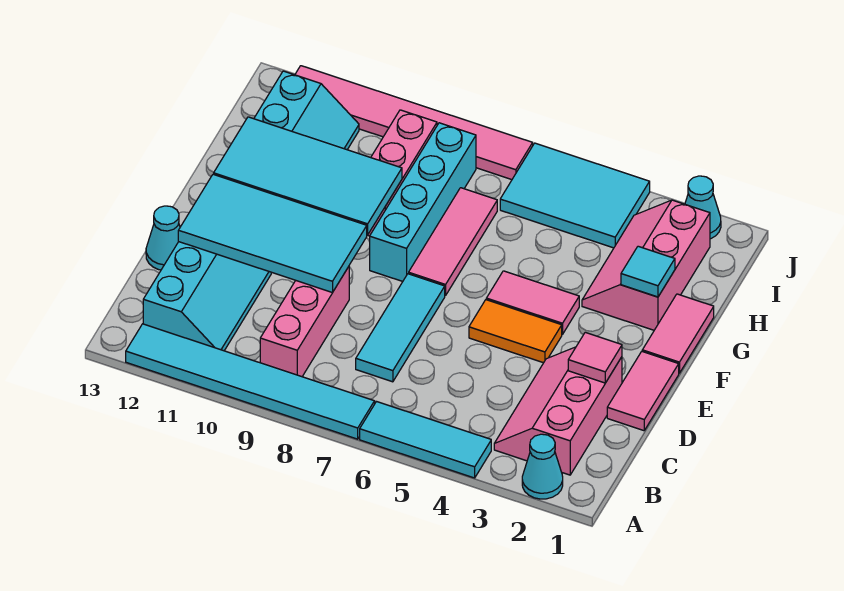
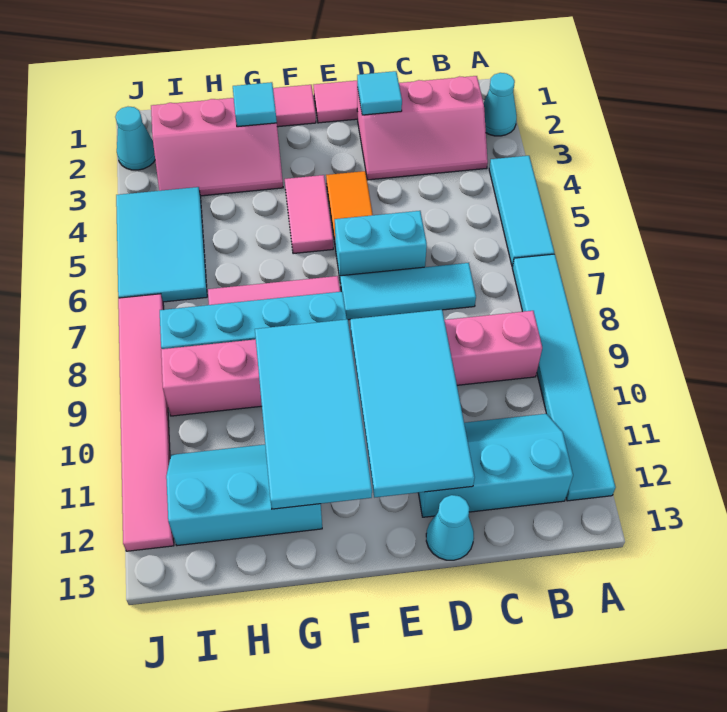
pink tile D2 level 2 -> cyan tile D2 level 2
none -> cyan brick D6:E6 level 1

